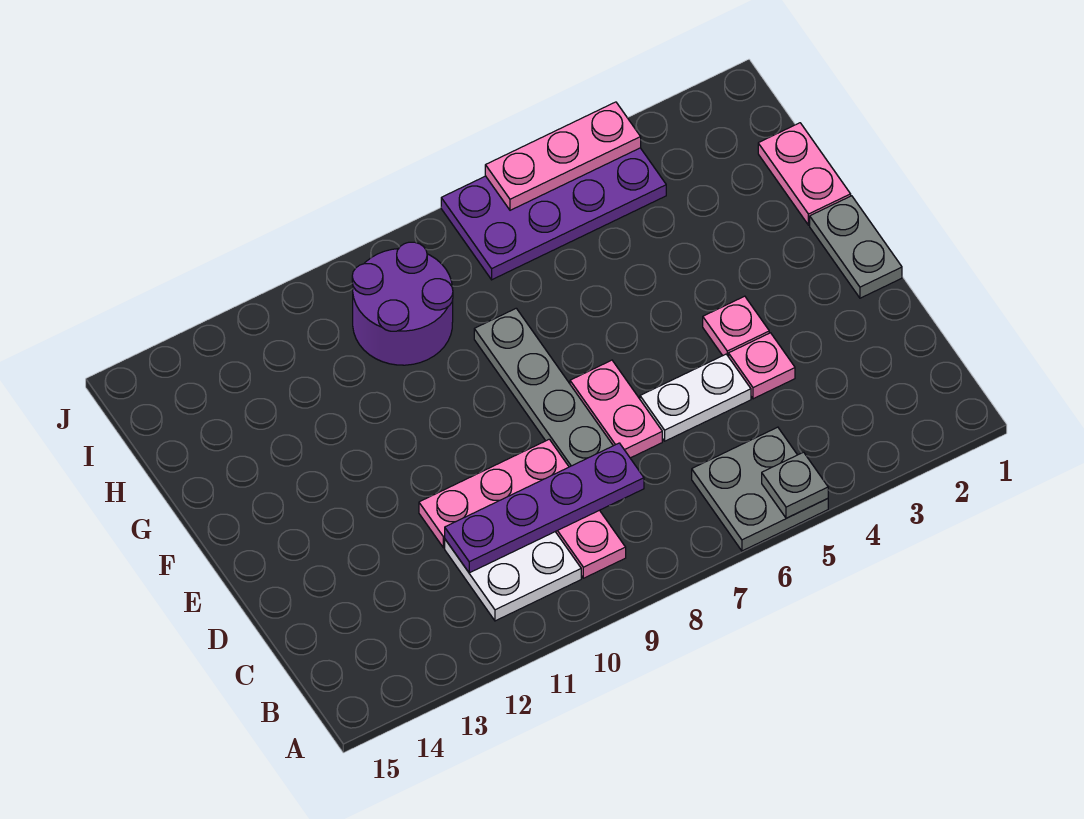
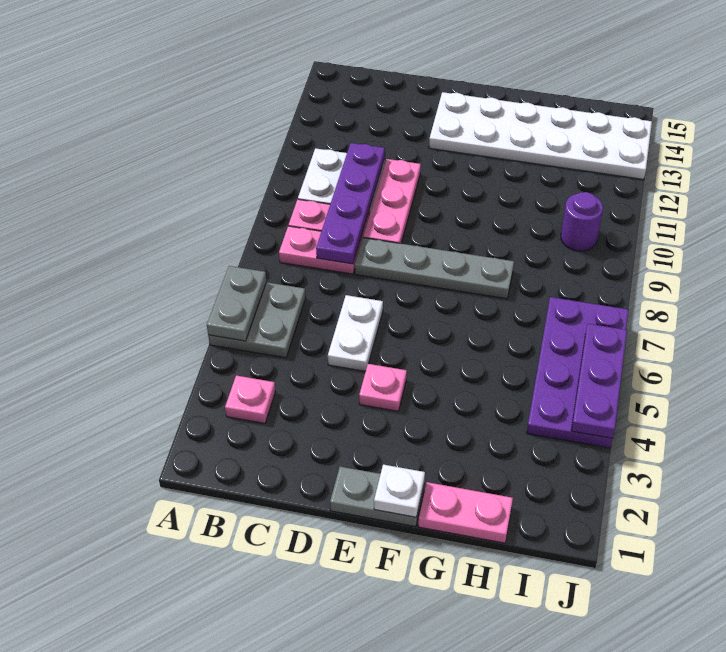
grey plate A5 level 2 -> grey plate A5:A6 level 2
pink plate D4 level 1 -> pink plate B3 level 1
pink plate D7:E7 level 1 -> pink plate B8:C8 level 1
none -> white plate E13:J14 level 1
none -> white plate F1 level 2
purple round brick H9:I10 level 1 -> purple round brick I10 level 1
pink plate J4:J6 level 2 -> purple plate J4:J6 level 2

